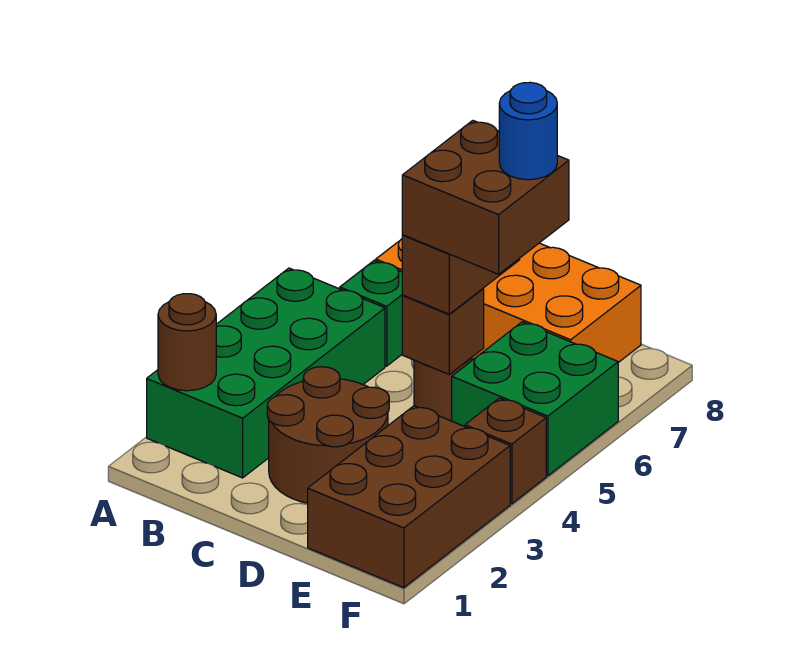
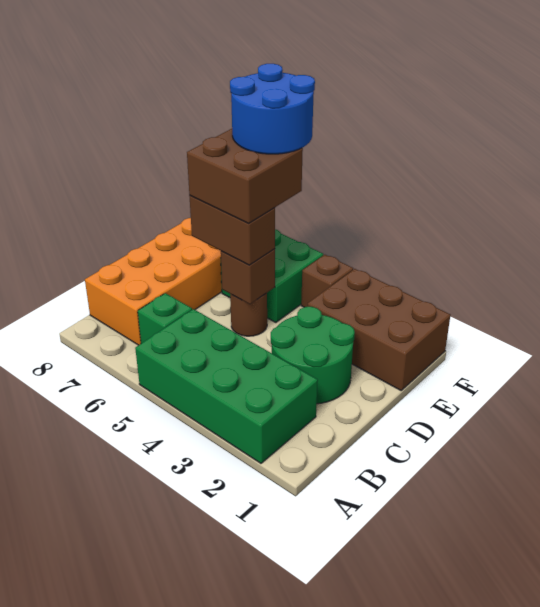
brown round brick A2 level 2 -> none
brown round brick C2:D3 level 1 -> green round brick C2:D3 level 1
blue round brick E6 level 5 -> blue round brick E5:F6 level 5

